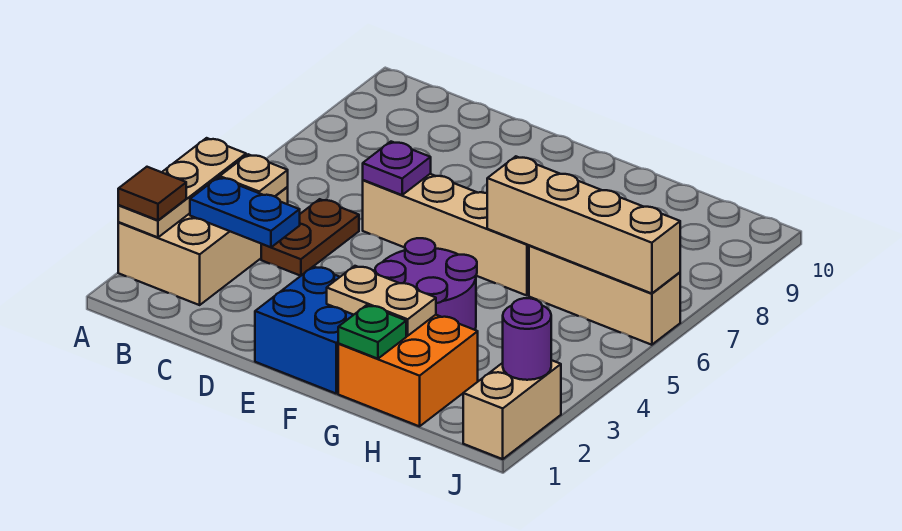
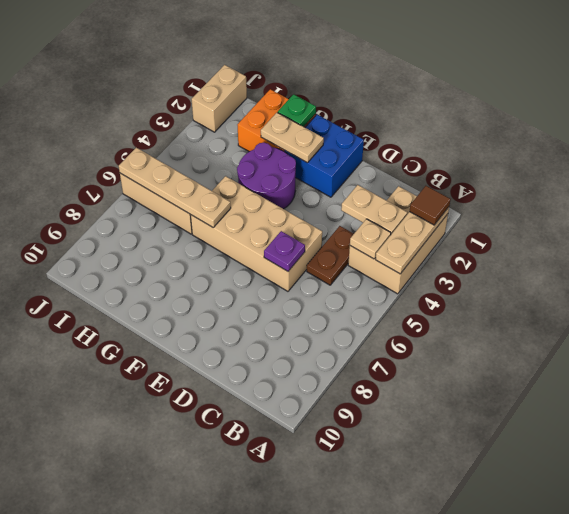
blue plate B3:C3 level 2 -> tan plate B3:C3 level 2
tan brick D6:G6 level 1 -> tan brick D5:G6 level 1
tan brick G6:J6 level 2 -> tan plate G6:J6 level 2
purple round brick J2 level 2 -> none

